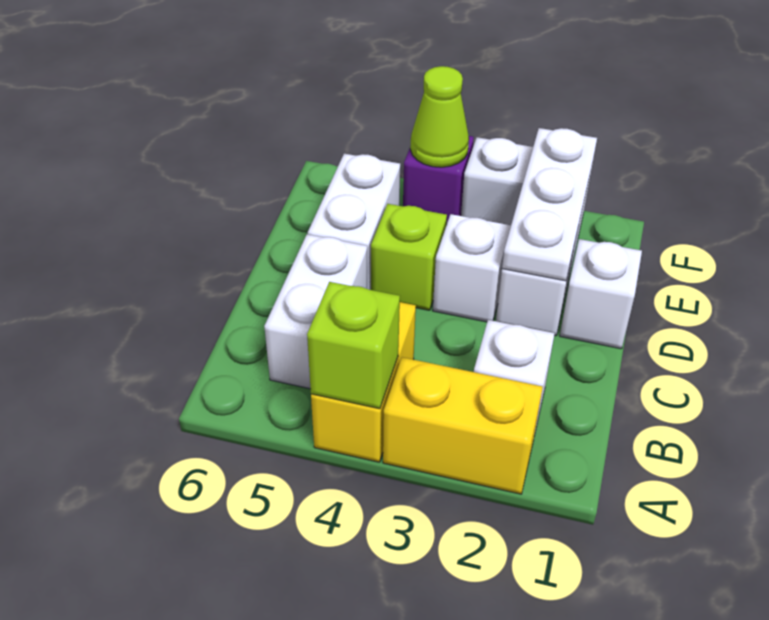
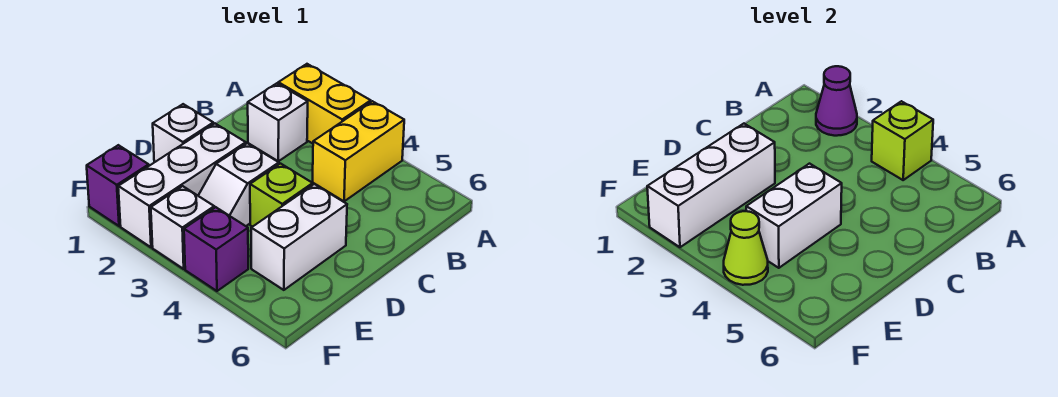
none -> purple cone A2 level 2
white brick B5:C5 level 1 -> white brick D4:E4 level 2
white plate D2:F2 level 2 -> white brick D2:F2 level 2
none -> purple brick F1 level 1

